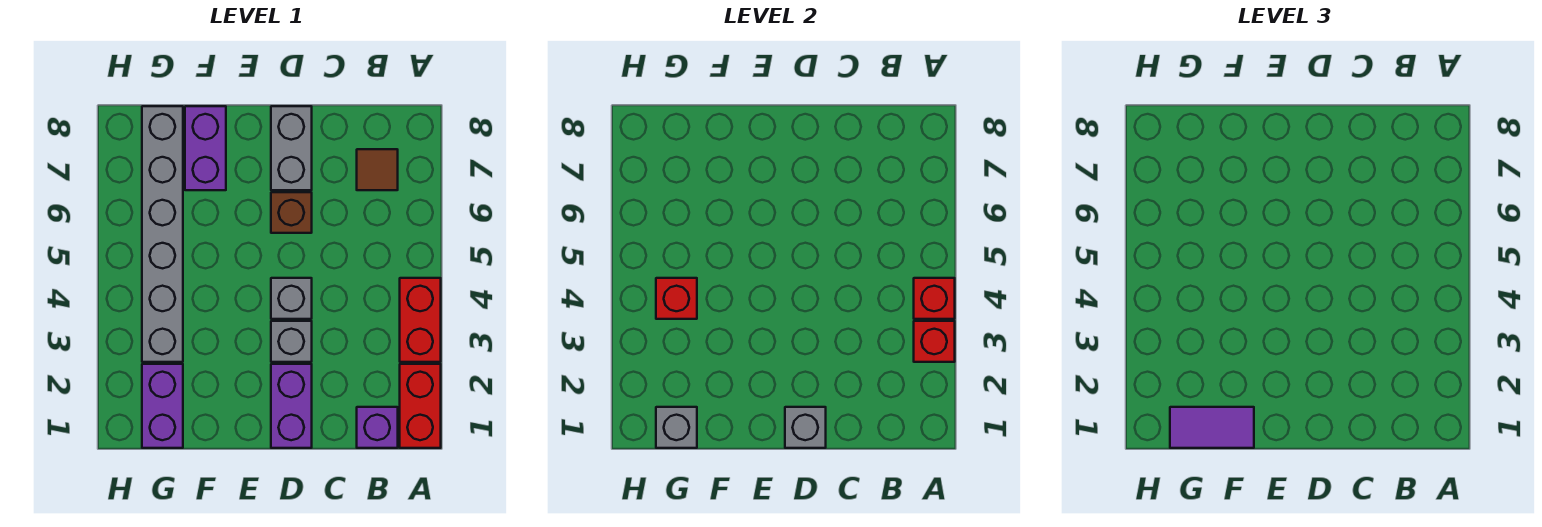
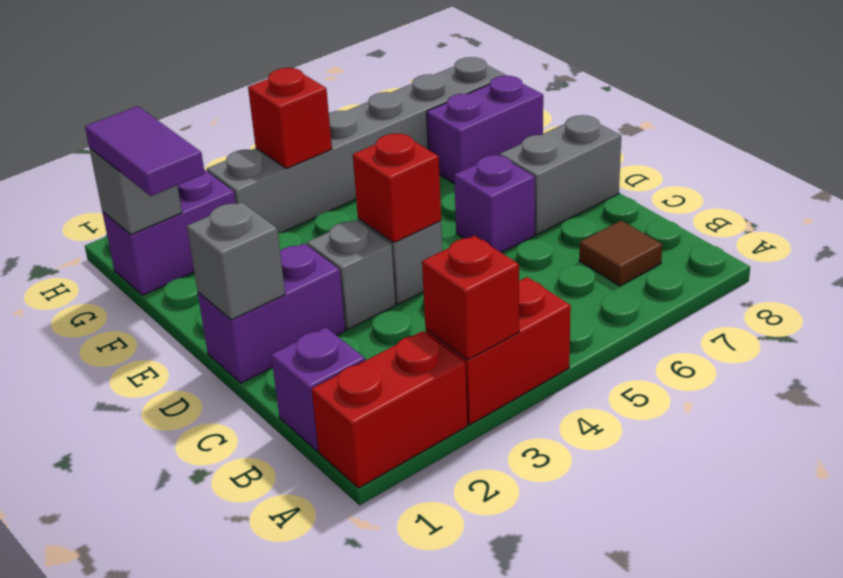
red brick A4 level 2 -> red brick D4 level 2
brown brick D6 level 1 -> purple brick D6 level 1

